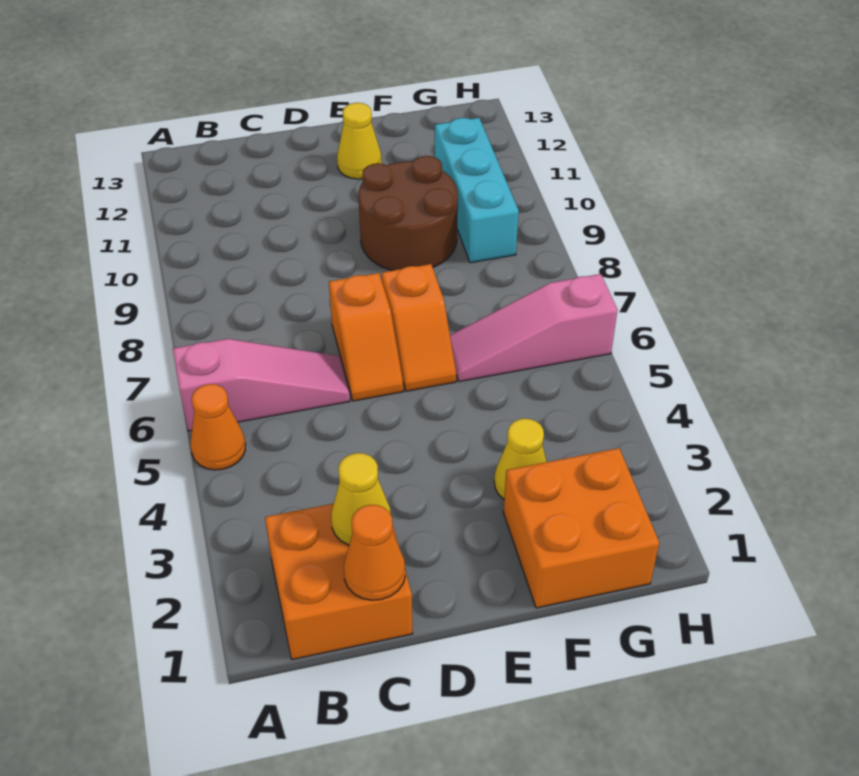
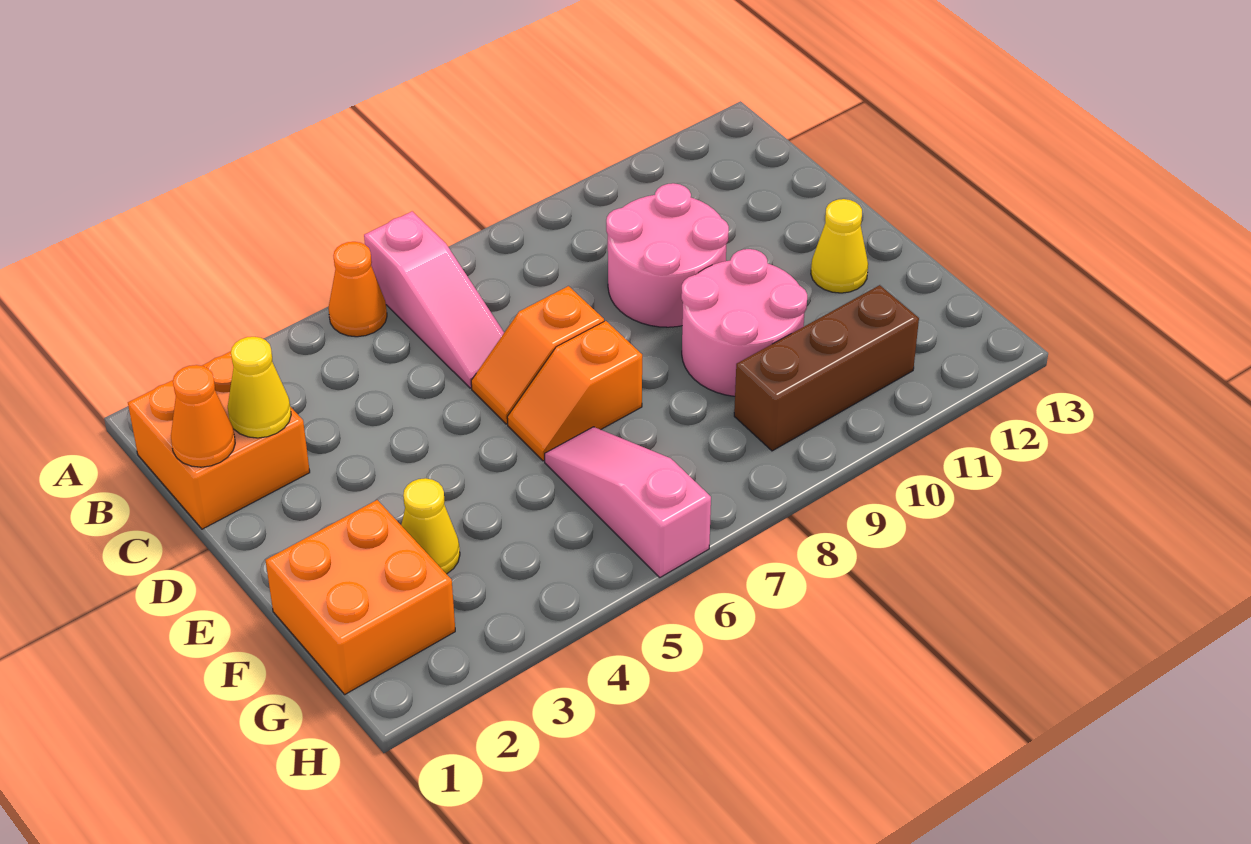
none -> pink round brick C9:D10 level 1
brown round brick E9:F10 level 1 -> pink round brick E9:F10 level 1
cyan brick G9:G11 level 1 -> brown brick G9:G11 level 1

